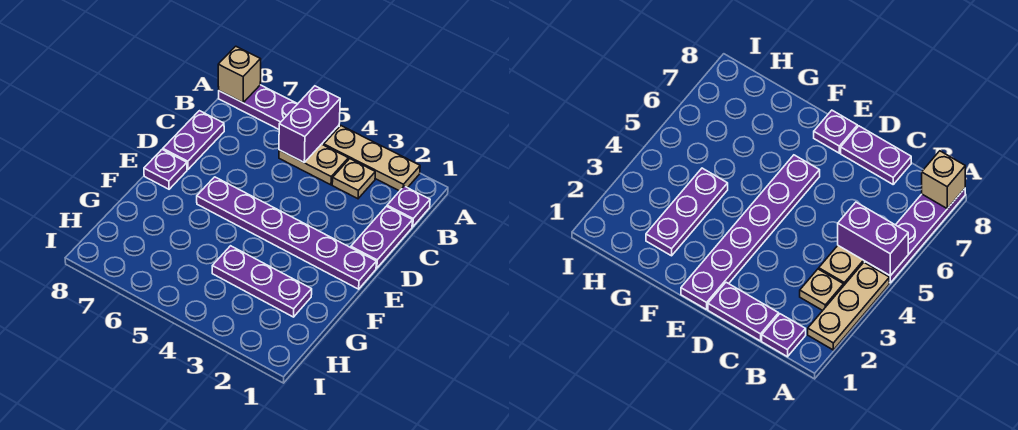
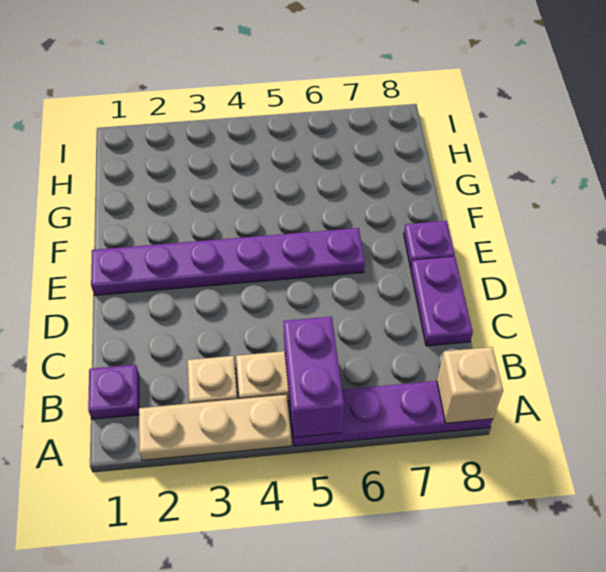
purple plate C1:D1 level 1 -> none
purple plate G2:G4 level 1 -> none

